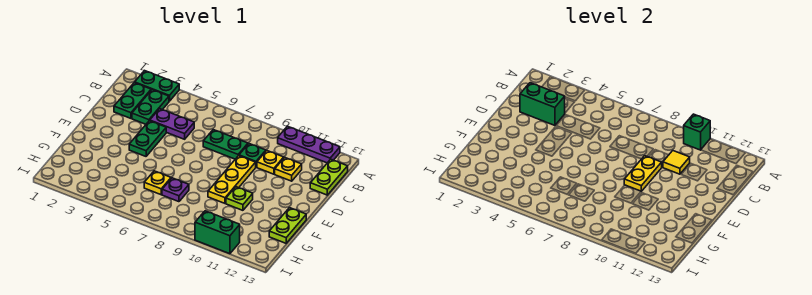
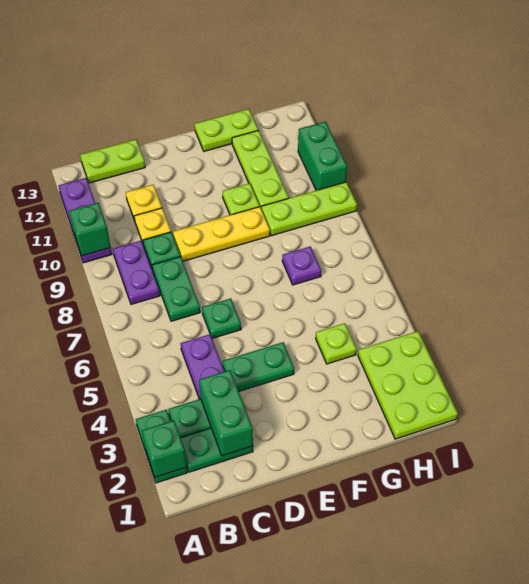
none -> green brick A2 level 2
none -> purple plate B8:B9 level 1
yellow tile C10 level 2 -> none
none -> green plate D6 level 1
yellow plate D9:E9 level 2 -> none
none -> lime plate G4 level 1
yellow plate G6 level 1 -> none
none -> lime plate G9:I9 level 1
none -> lime plate G10:G12 level 1
none -> lime plate H1:I3 level 1

